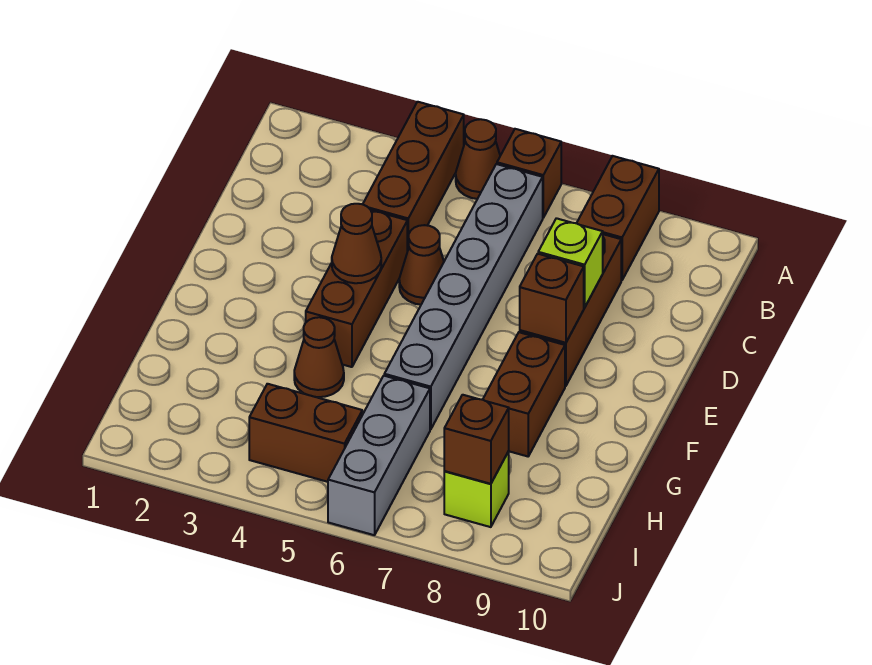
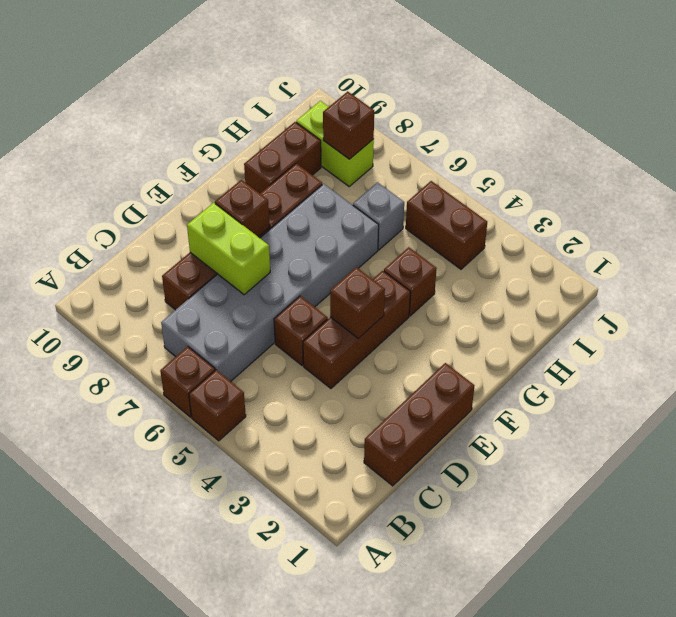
brown brick A4:C4 level 1 -> brown brick C1:E1 level 1
brown cone A5 level 1 -> brown brick A5 level 1
brown brick A8:B8 level 1 -> brown brick G9:H9 level 1
grey brick B6:G6 level 1 -> grey brick B6:G7 level 1
brown cone D5 level 1 -> brown brick D5 level 1
lime brick D8 level 2 -> lime brick D7:D8 level 2
brown cone E4 level 2 -> brown brick E4 level 2
brown cone G4 level 1 -> brown brick G4 level 1
grey brick H6:J6 level 1 -> grey brick H6 level 1
lime brick I8 level 1 -> lime brick I8:I9 level 1

